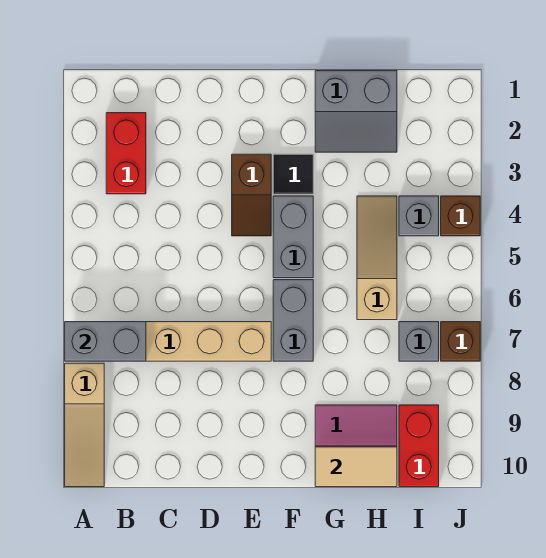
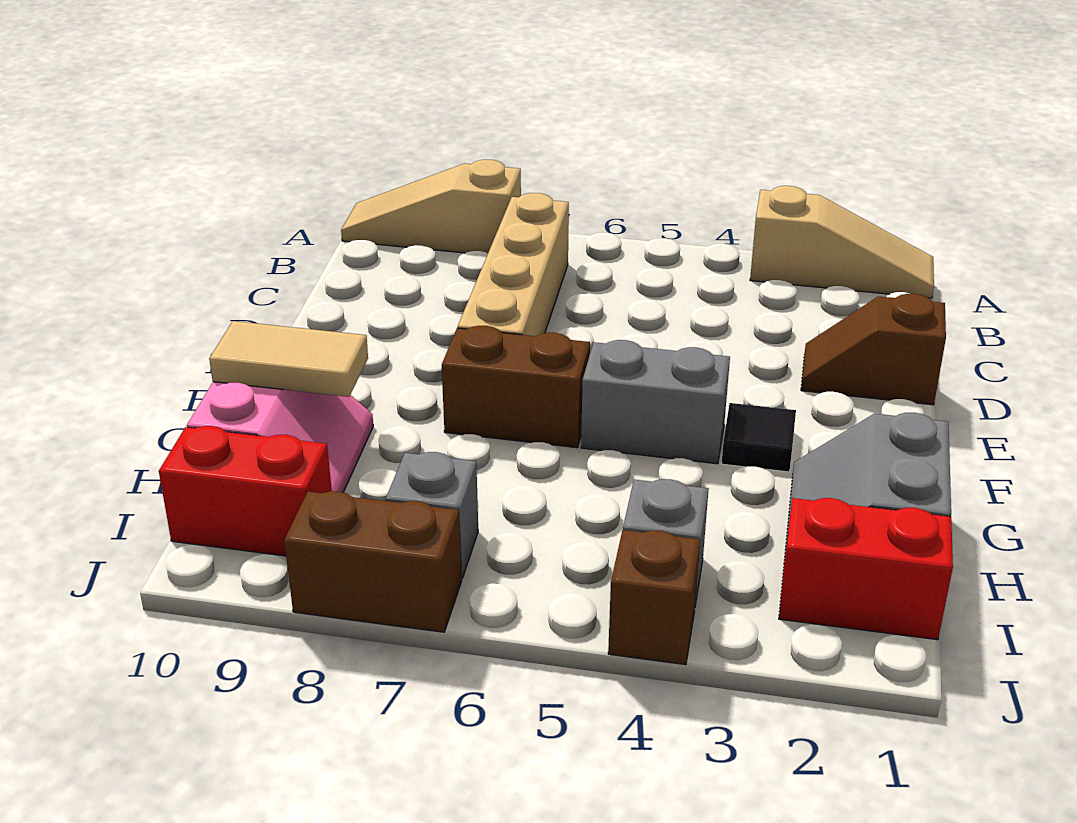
grey brick A7:B7 level 2 -> none
red brick B2:B3 level 1 -> red brick I1:I2 level 1
brown slope E3:E4 level 1 top 3 -> brown slope D1:D2 level 1 top 1
grey brick F6:F7 level 1 -> brown brick F6:F7 level 1
tan tile G10:H10 level 2 -> tan tile G9:G10 level 2
tan slope H4:H6 level 1 top 6 -> tan slope A1:A3 level 1 top 3
brown brick J7 level 1 -> brown brick J7:J8 level 1

